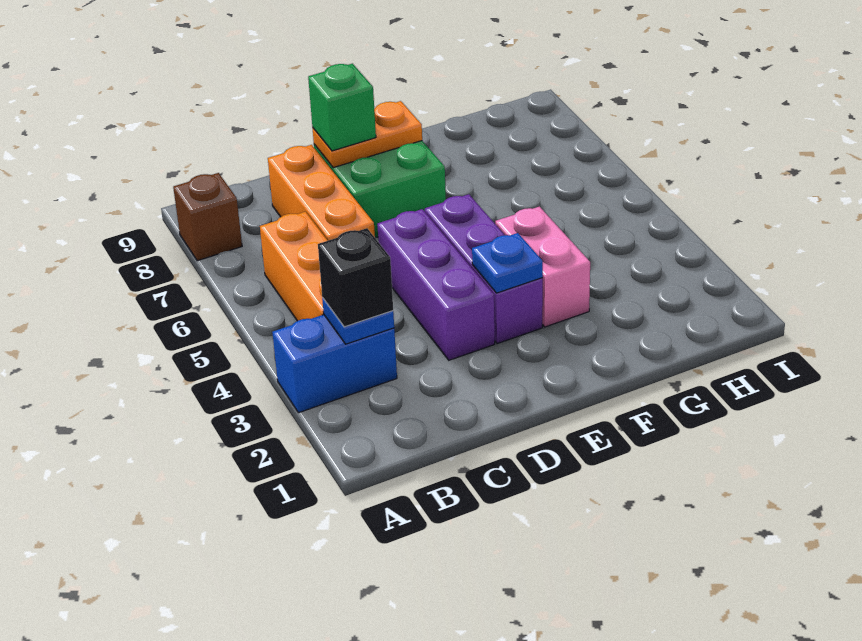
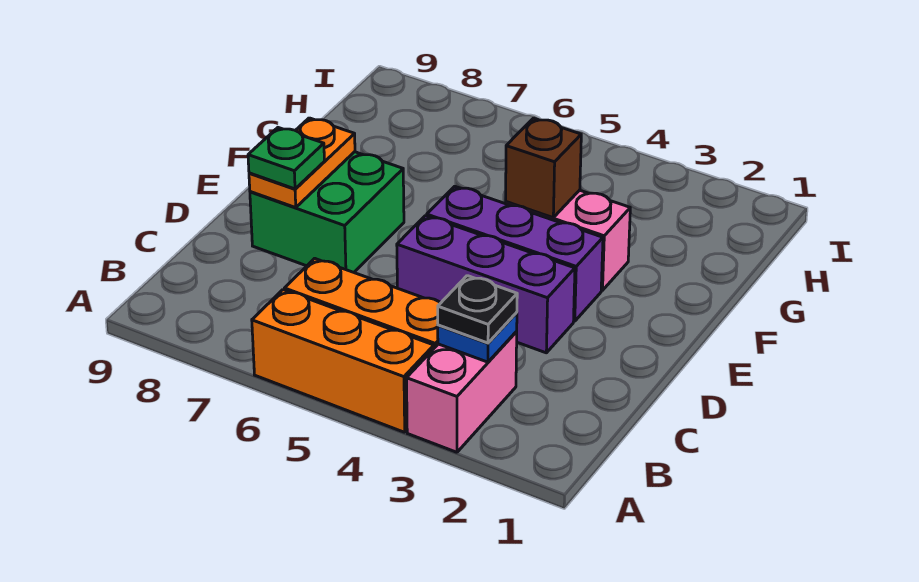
blue brick A3:B3 level 1 -> pink brick A3:B3 level 1
brown brick A8 level 1 -> brown brick F4 level 2
black brick B3 level 3 -> black plate B3 level 3
orange brick C6:C8 level 1 -> orange brick A4:A6 level 1
green brick D8 level 3 -> green plate D8 level 3
blue plate E3 level 2 -> none

